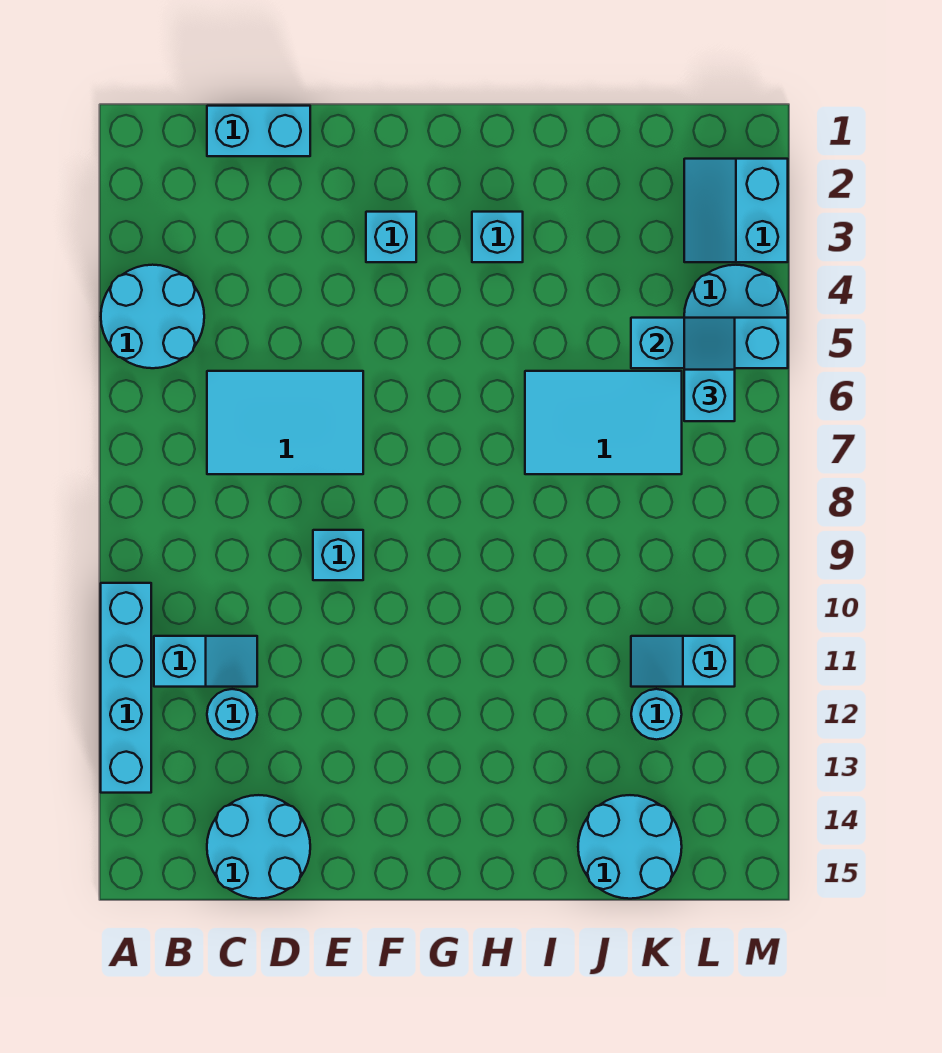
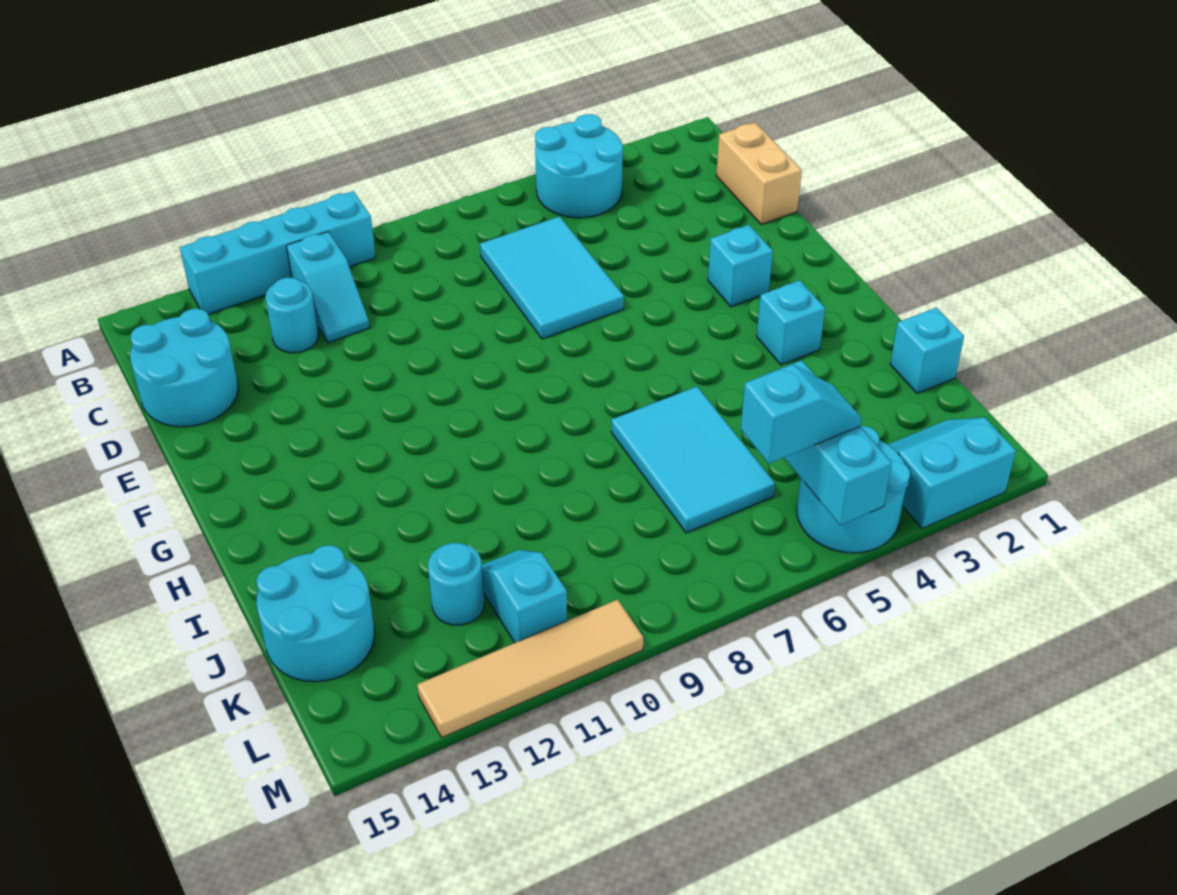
cyan brick C1:D1 level 1 -> tan brick C1:D1 level 1
cyan brick E9 level 1 -> cyan brick J1 level 1
none -> tan tile M10:M13 level 1

